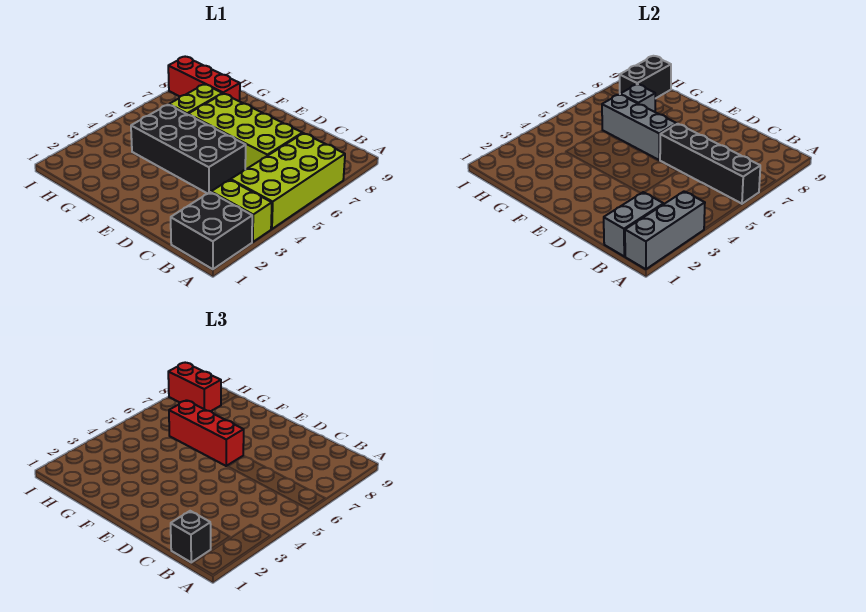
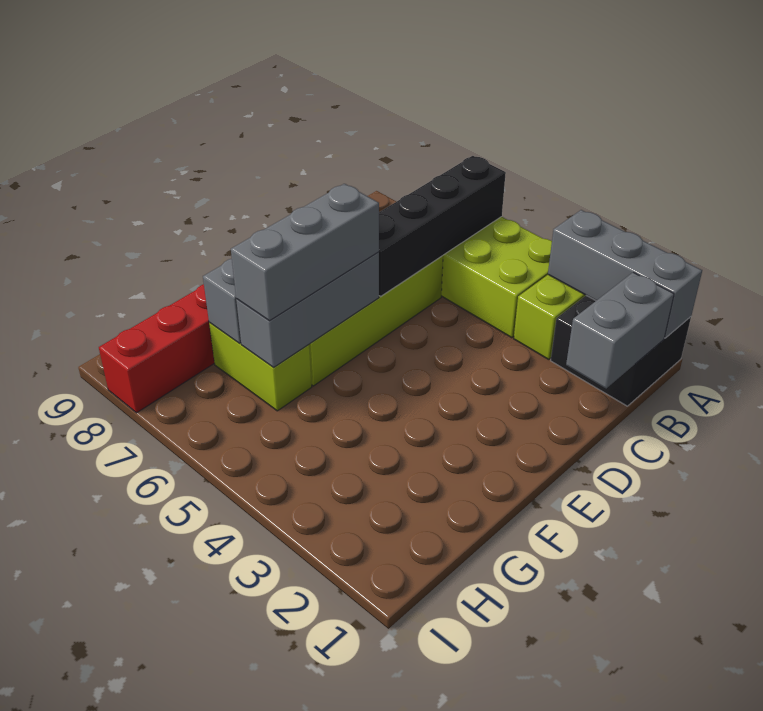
grey brick B1:B2 level 2 -> grey brick B1:C1 level 2
black brick B1 level 3 -> none
black brick D4:G5 level 1 -> none
red brick E6:G6 level 3 -> grey brick E6:G6 level 3
black brick H8:H9 level 2 -> none
red brick H8:I8 level 3 -> none

